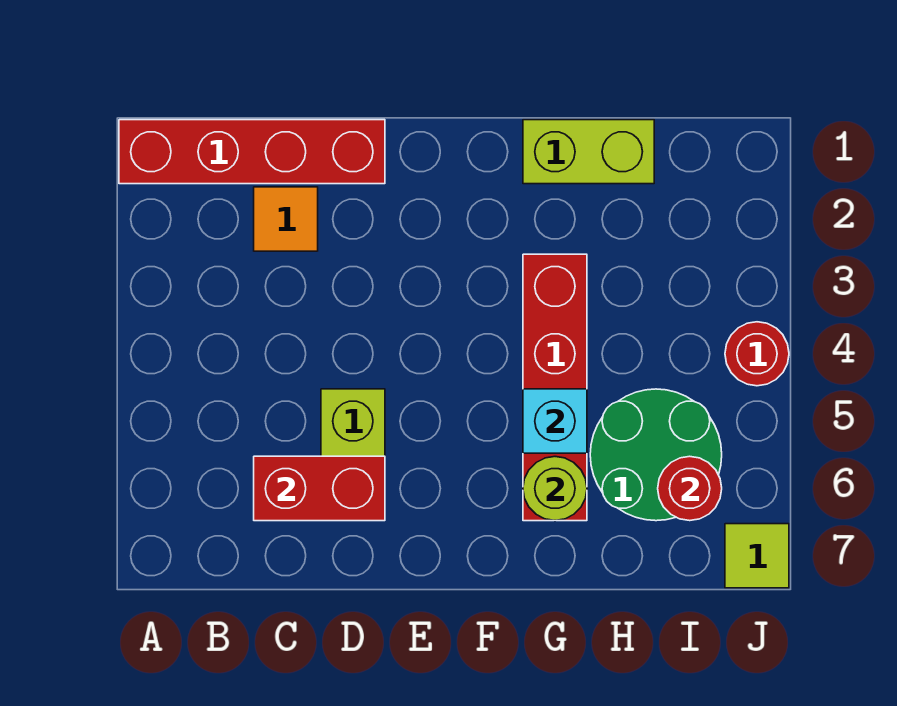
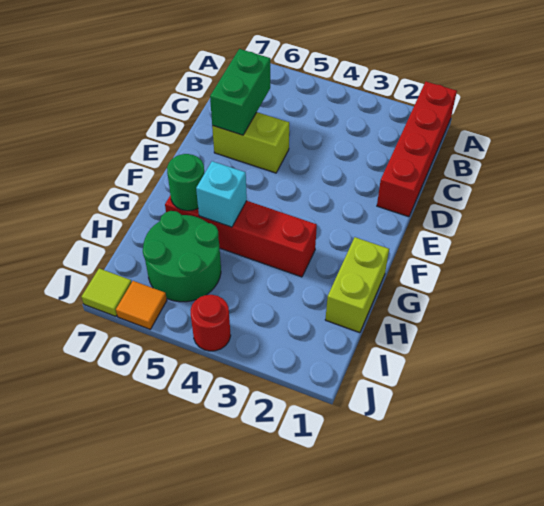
orange tile C2 level 1 -> orange tile J6 level 1
red brick C6:D6 level 2 -> green brick C6:D6 level 2
lime round brick G6 level 2 -> green round brick G6 level 2
red round brick I6 level 2 -> none

